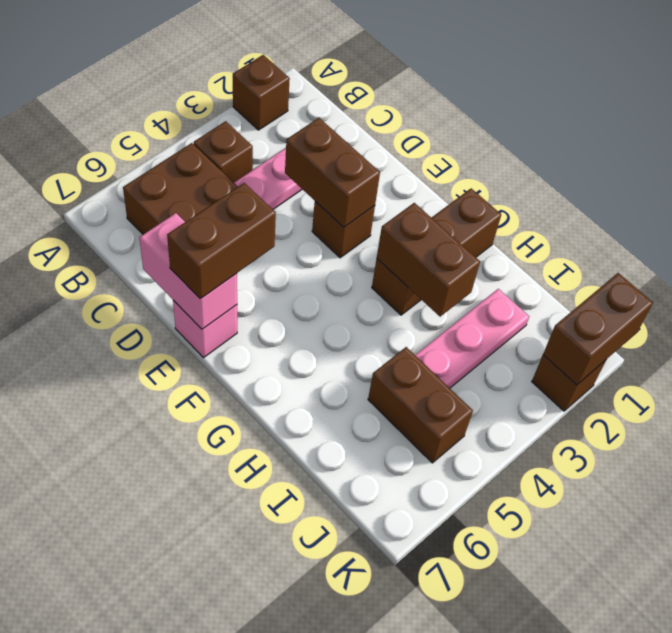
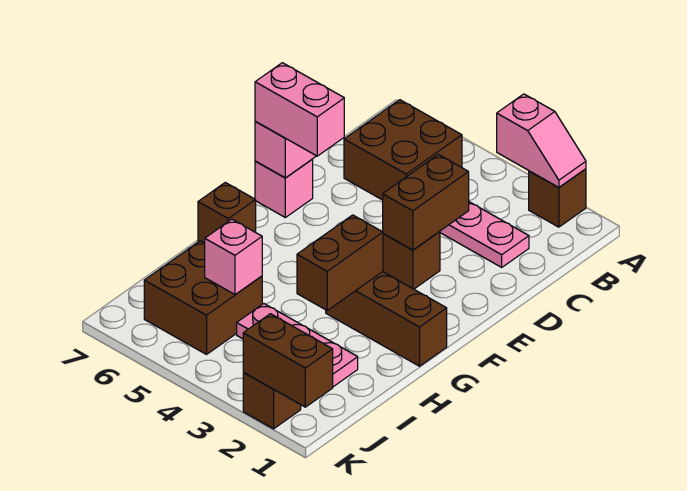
none -> pink slope A2:A3 level 2 top 3
brown brick B4 level 1 -> brown brick G7 level 1
brown brick E6:E7 level 3 -> pink brick E6:E7 level 3
brown brick I5:J5 level 1 -> brown brick I5:J6 level 1
none -> pink brick I5 level 2

